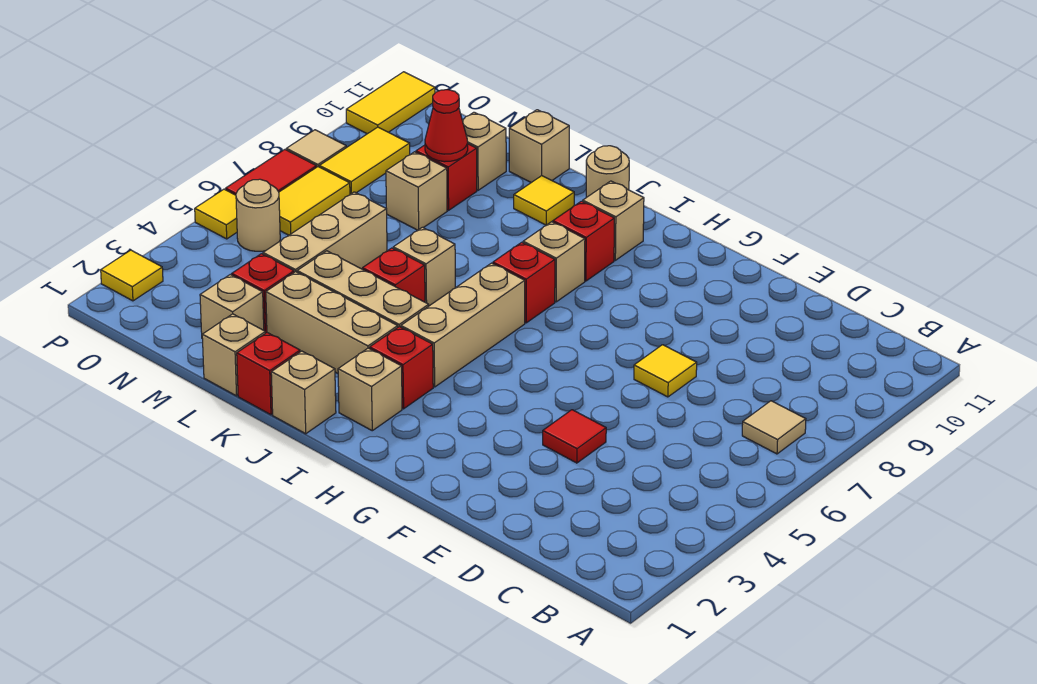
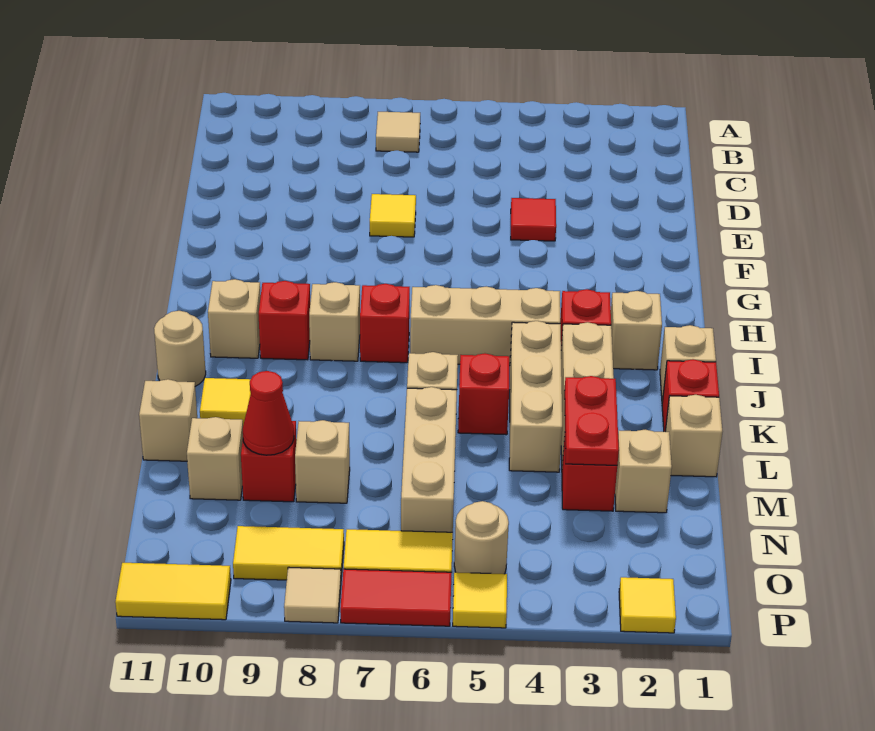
none -> red plate L3:M3 level 2
tan brick M4:M6 level 1 -> tan brick L6:N6 level 1

